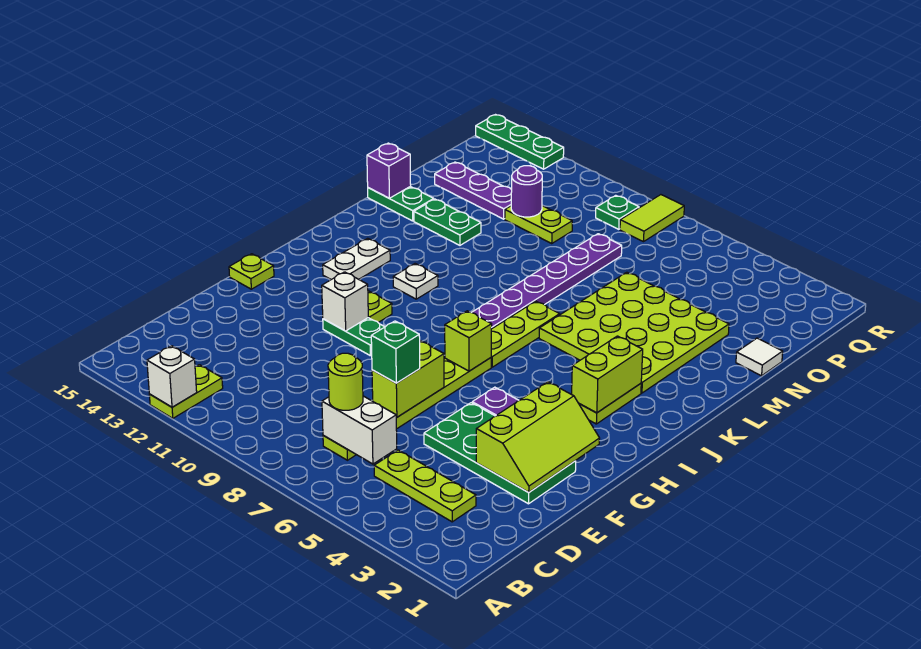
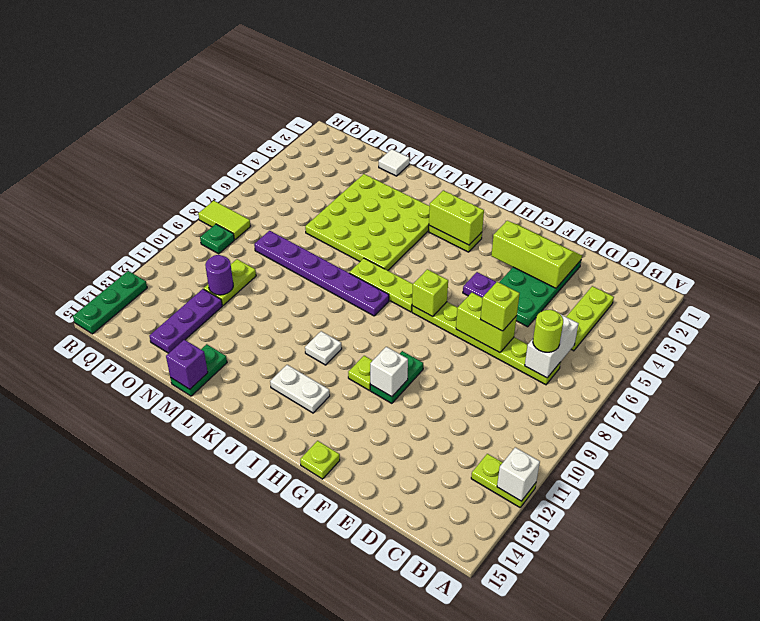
green brick E7 level 3 -> lime brick E7 level 3
green plate M12:M13 level 1 -> none

